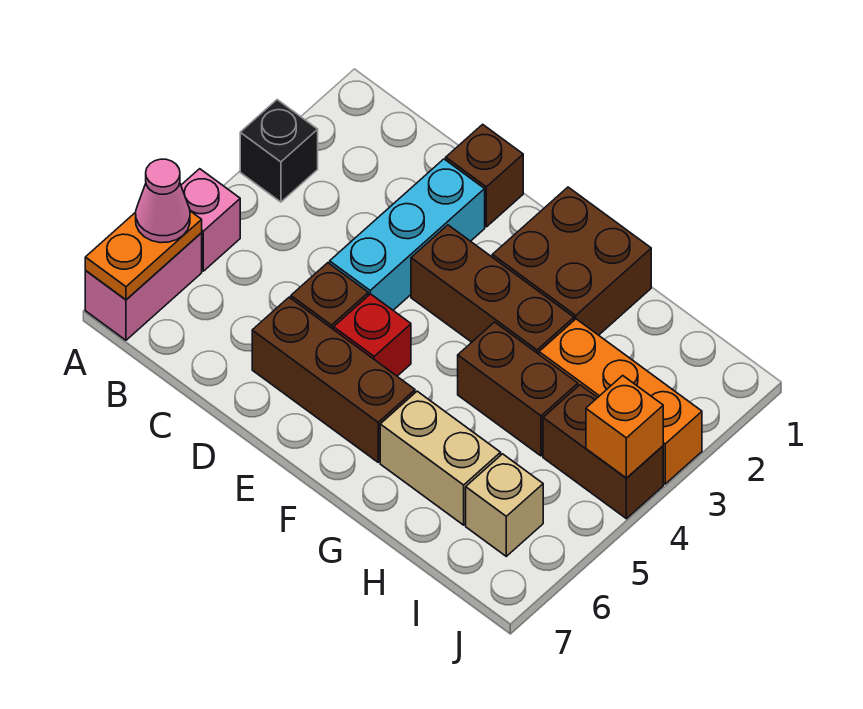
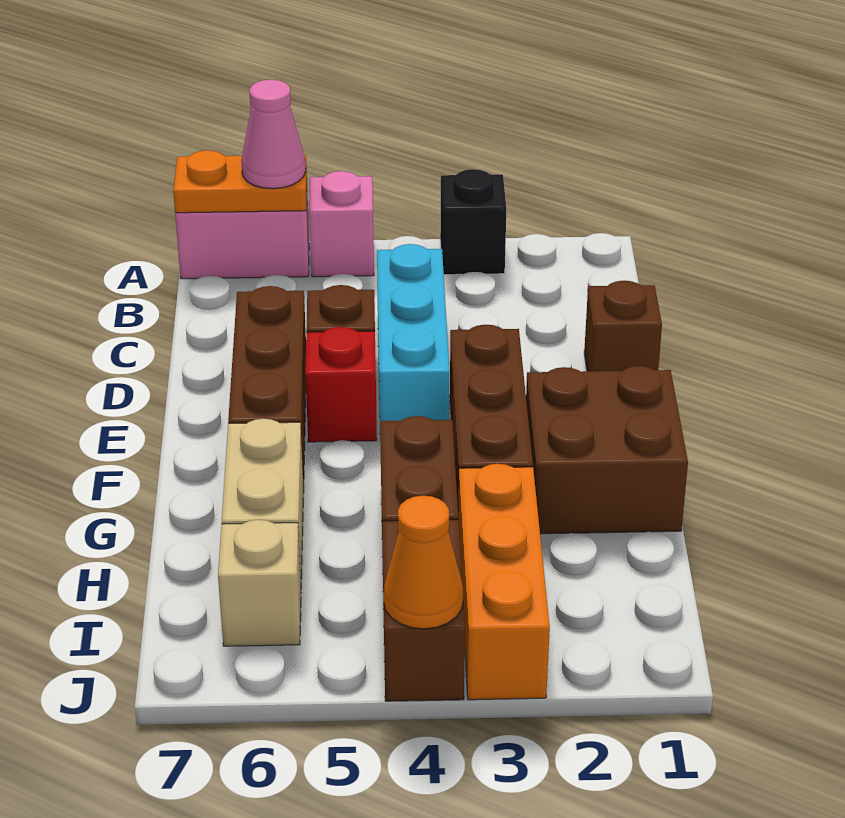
cyan brick D2:D4 level 1 -> cyan brick C4:E4 level 1
orange brick J4 level 2 -> orange cone J4 level 2

